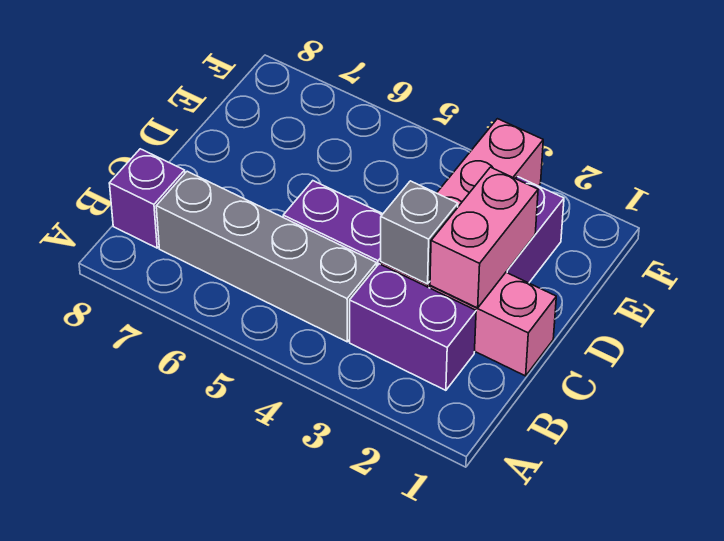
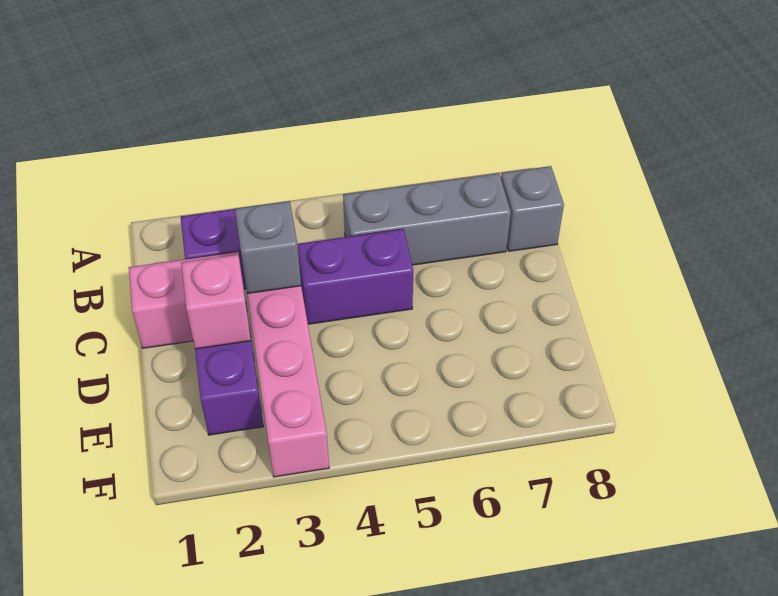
grey brick B4:B7 level 1 -> grey brick B5:B7 level 1
purple brick B8 level 1 -> grey brick B8 level 1
pink brick C2:D2 level 2 -> pink brick D2 level 2

